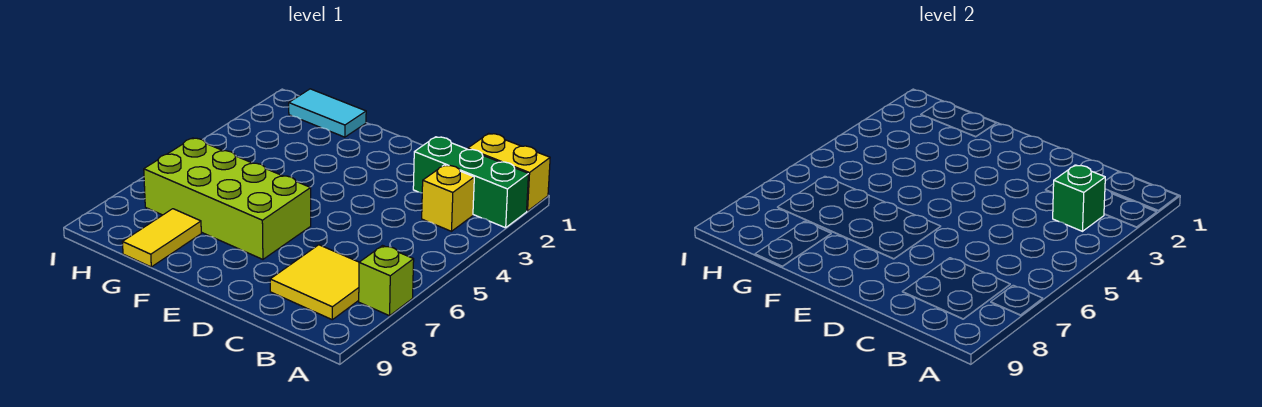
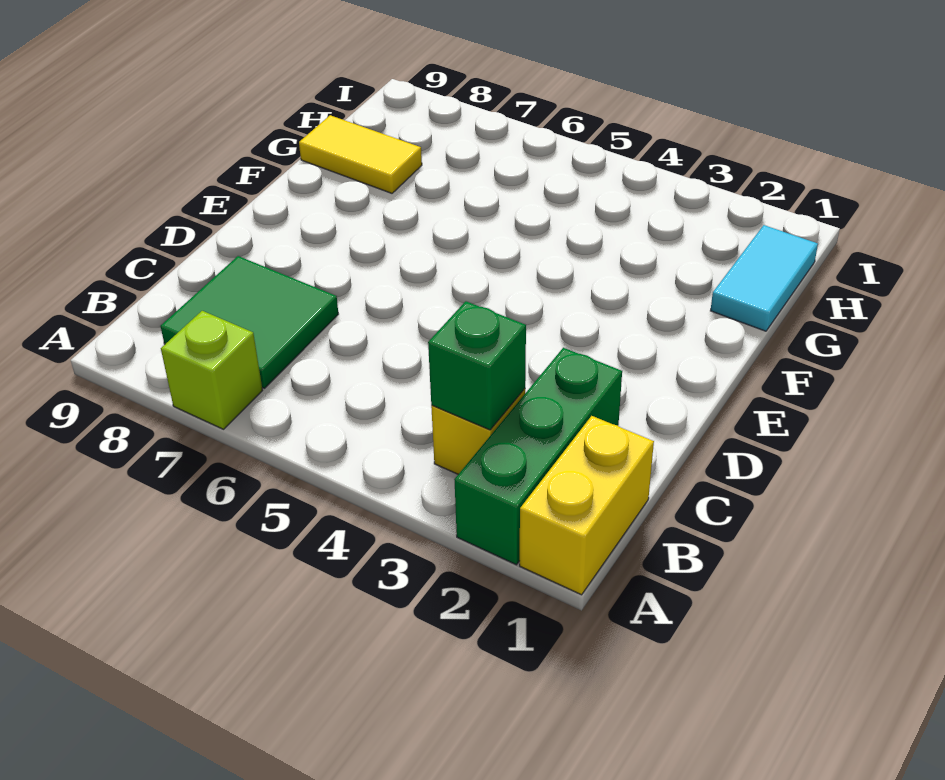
yellow tile B7:C8 level 1 -> green tile B7:C8 level 1
lime brick E6:H7 level 1 -> none

